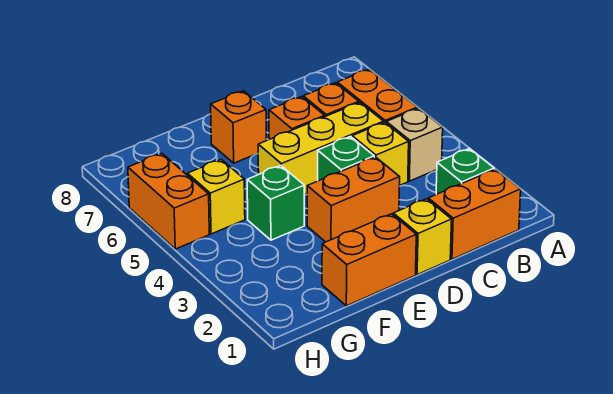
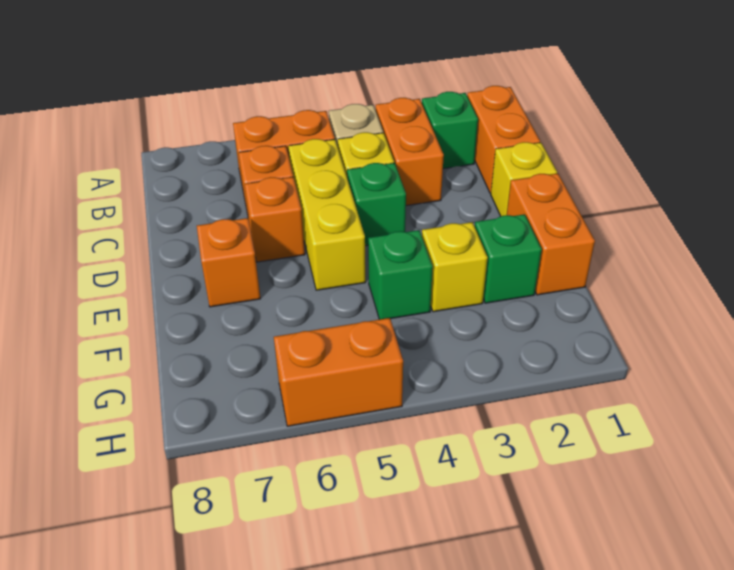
orange brick D3:E3 level 1 -> orange brick B3:C3 level 1
none -> green brick F2 level 1
yellow brick G5 level 1 -> yellow brick F3 level 1

